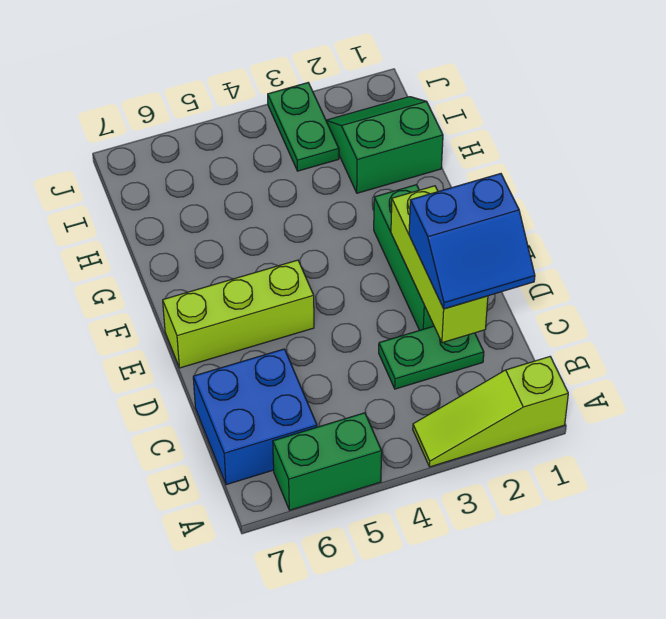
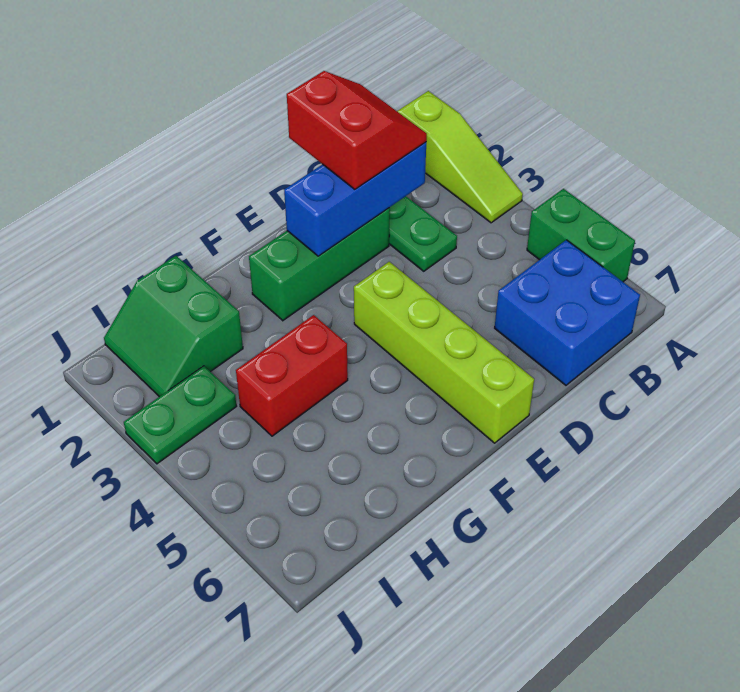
blue slope C1:D2 level 3 top D -> red slope C1:D2 level 3 top D
lime brick C2:E2 level 2 -> blue brick C2:E2 level 2
lime brick E5:E7 level 1 -> lime brick E4:E7 level 1
none -> red brick G4:H4 level 1

